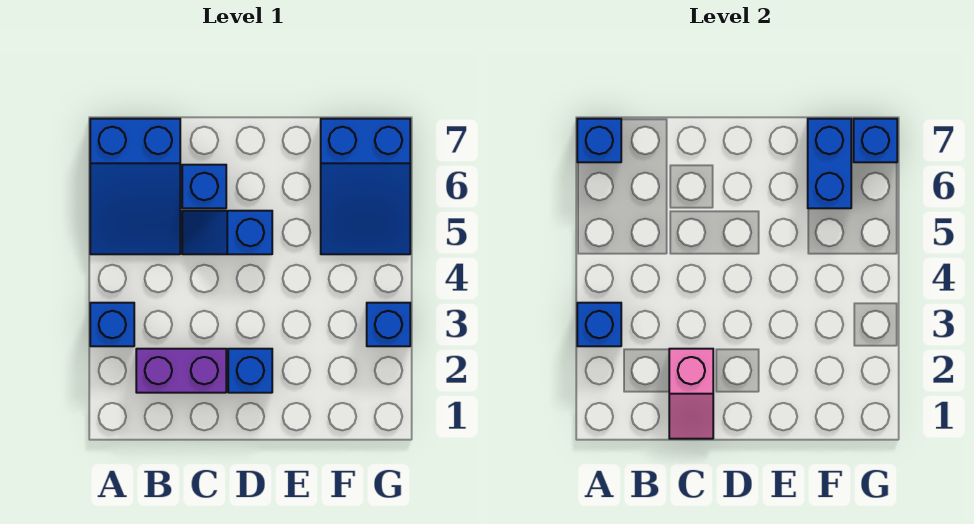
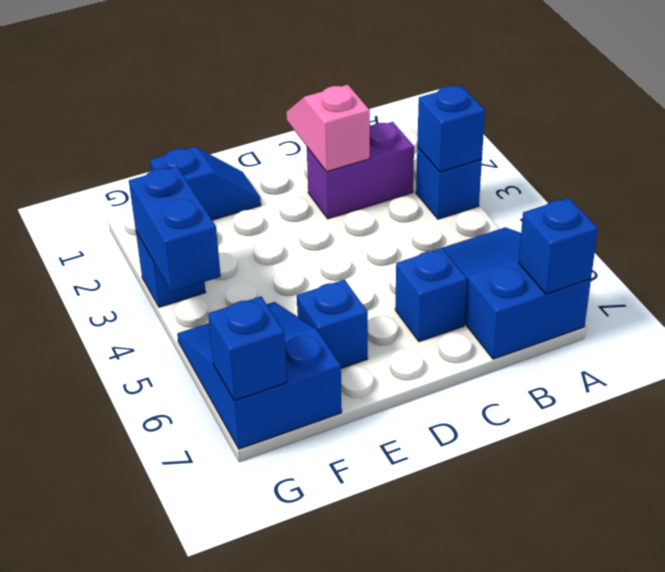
blue slope C5:D5 level 1 top D -> blue slope E1:F1 level 1 top F
blue brick D2 level 1 -> blue brick E6 level 1
blue brick F6:F7 level 2 -> blue brick G3:G4 level 2

